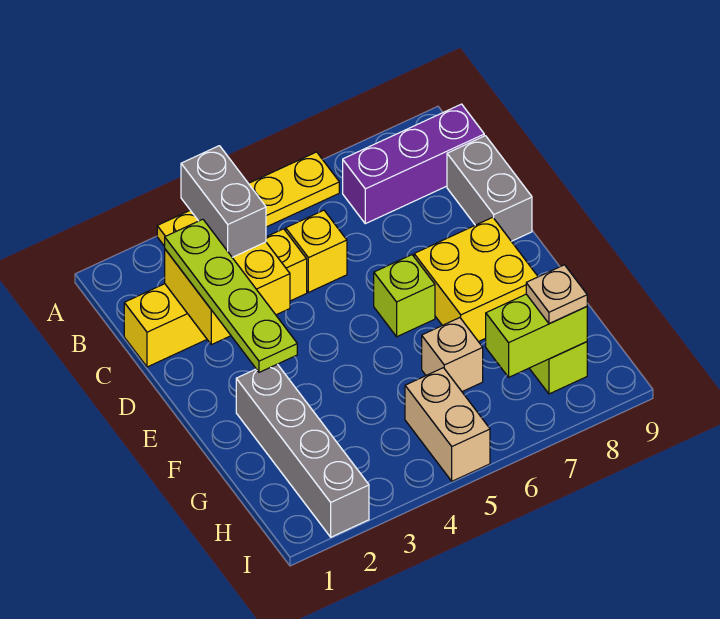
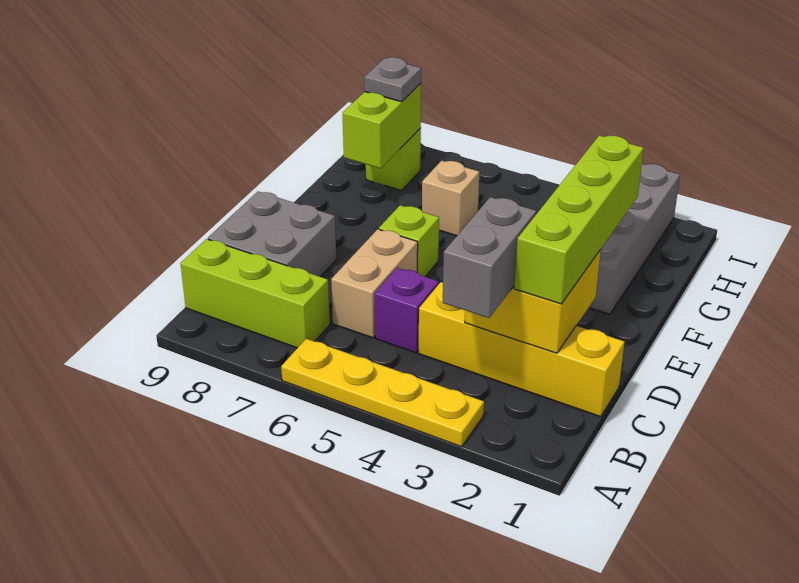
purple brick B7:B9 level 1 -> lime brick B7:B9 level 1
lime plate C2:F2 level 3 -> lime brick C2:F2 level 3
yellow brick C5 level 1 -> purple brick C5 level 1
grey brick C9:D9 level 1 -> grey brick C8:D9 level 1
yellow brick E7:F8 level 1 -> none
tan brick H5:I5 level 1 -> tan brick C6:D6 level 1
lime brick H7:H8 level 2 -> lime brick G8:H8 level 2
tan plate H8 level 3 -> grey plate H8 level 3

